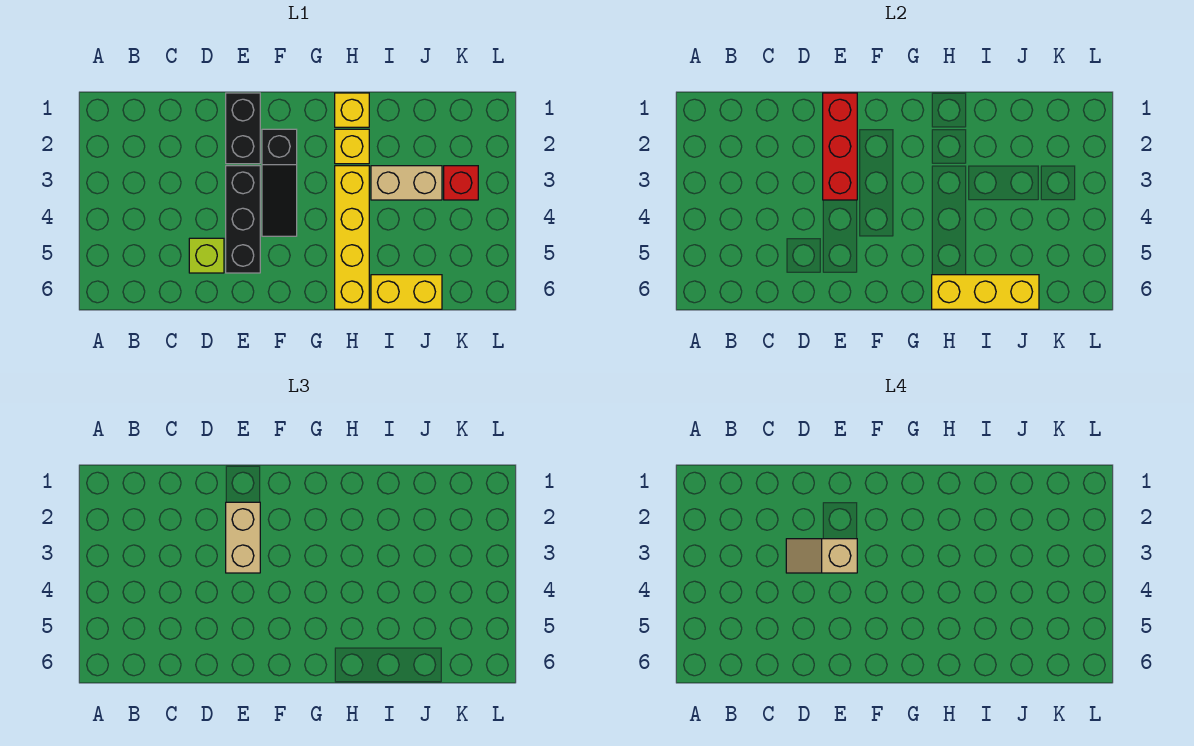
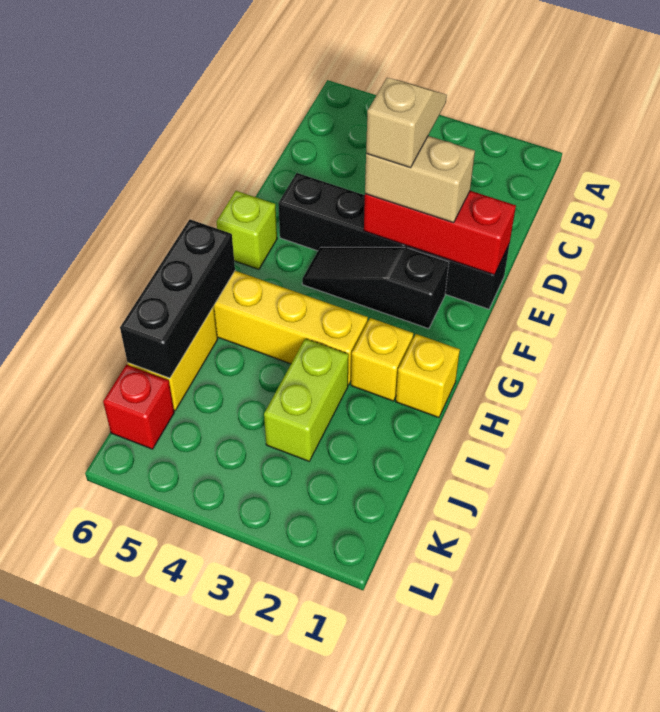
lime brick D5 level 1 -> lime brick F6 level 1
yellow brick H6:J6 level 2 -> black brick H6:J6 level 2
tan brick I3:J3 level 1 -> lime brick I3:J3 level 1
red brick K3 level 1 -> red brick K6 level 1

